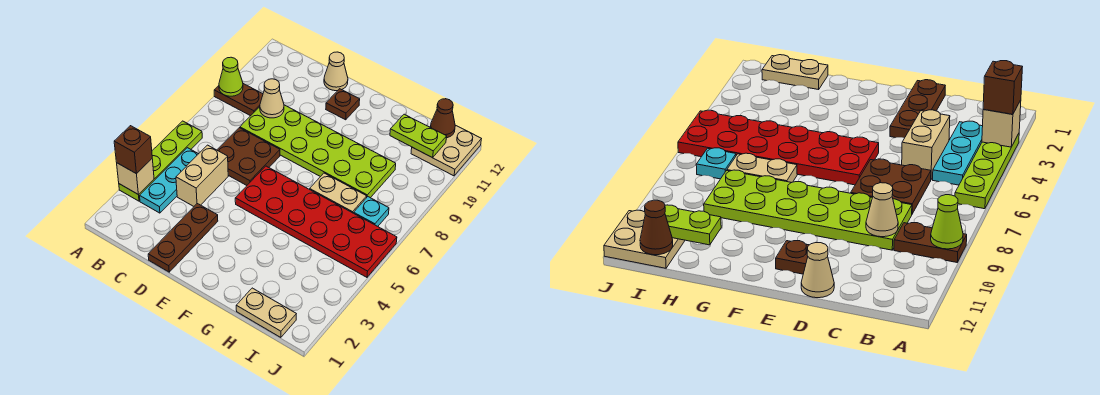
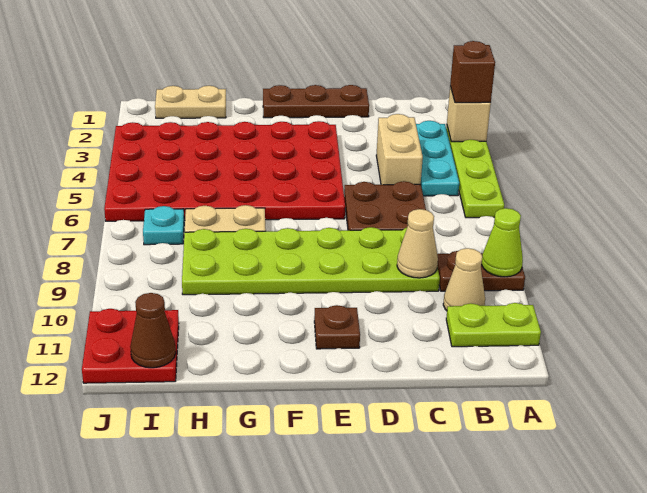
brown plate D1:D3 level 1 -> brown plate D1:F1 level 1
tan cone D12 level 1 -> tan cone B10 level 1
red plate E5:J6 level 1 -> red plate E3:J6 level 1
lime plate H11:I11 level 2 -> lime plate A11:B11 level 1
tan plate I11:J12 level 1 -> red plate I11:J12 level 1

